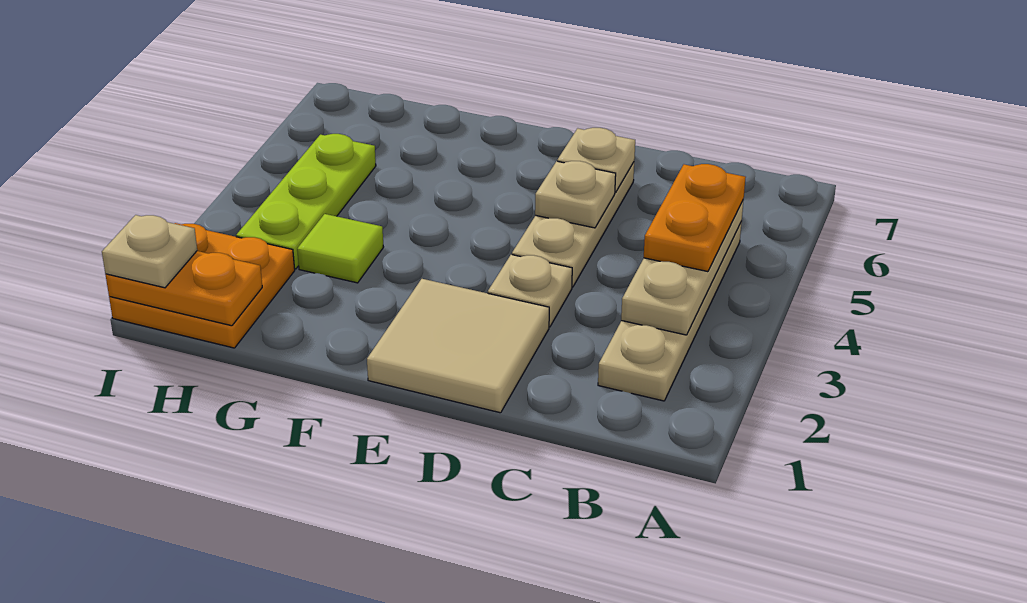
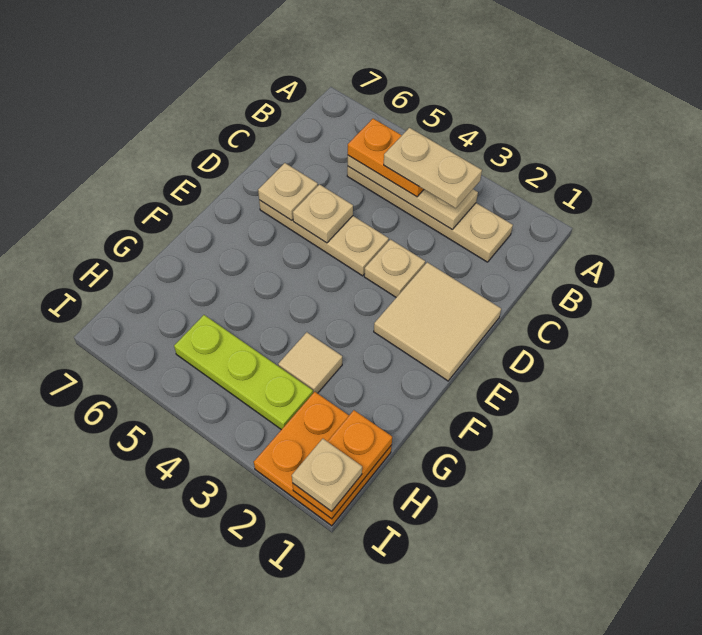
none -> tan plate B3:B4 level 4
lime tile G3 level 1 -> tan tile G3 level 1

